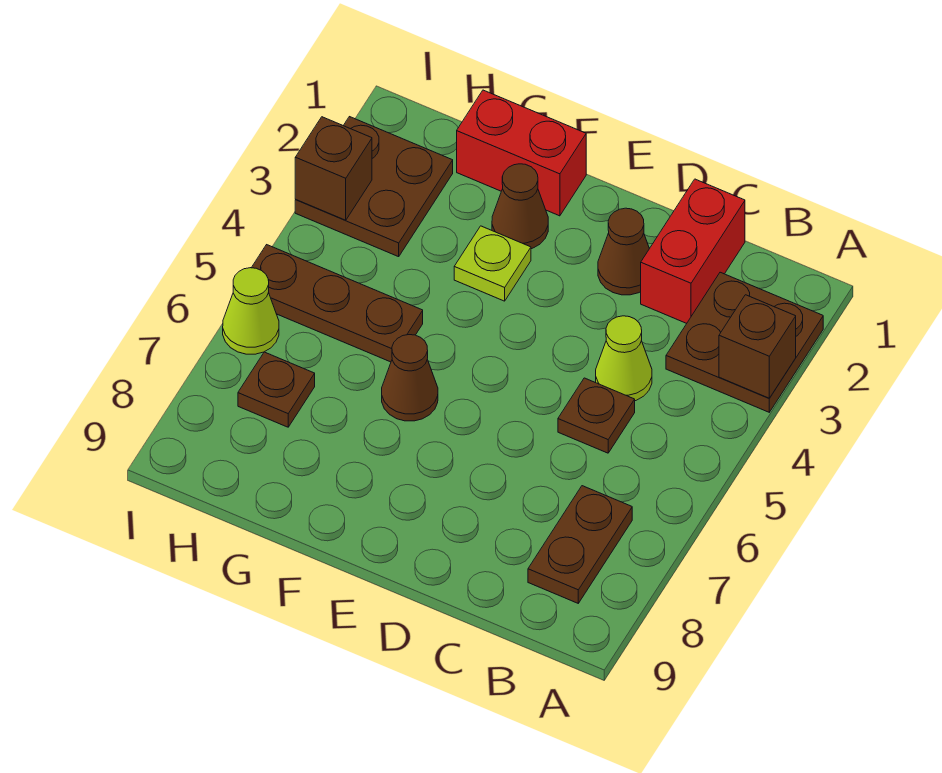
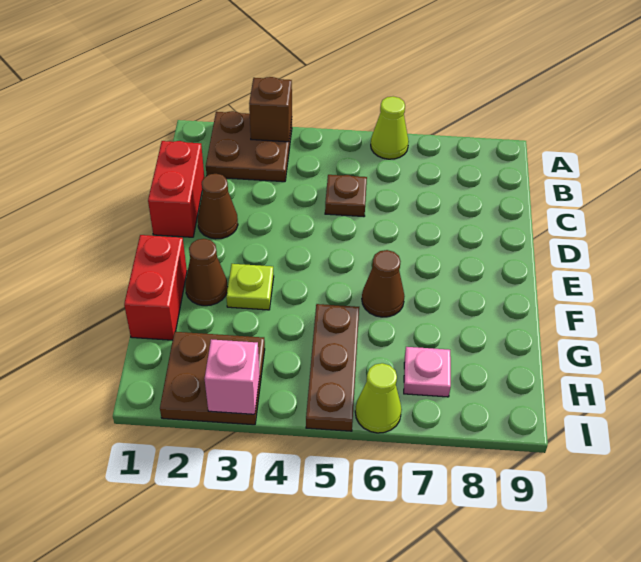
brown plate B7:B8 level 1 -> none
red brick C1:C2 level 1 -> red brick C1:D1 level 1
lime cone C4 level 1 -> lime cone A6 level 1
brown plate H7 level 1 -> pink plate H7 level 1
brown brick I3 level 2 -> pink brick I3 level 2

